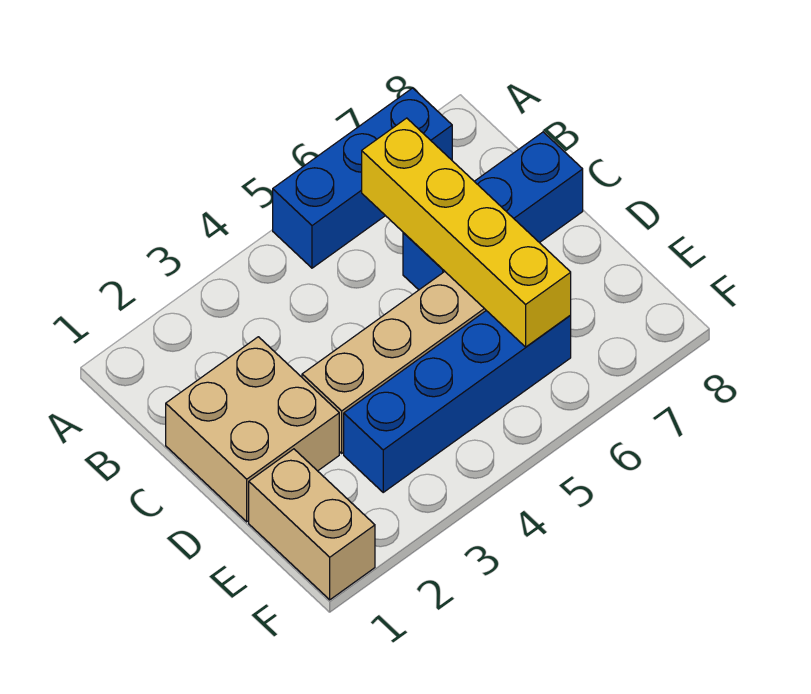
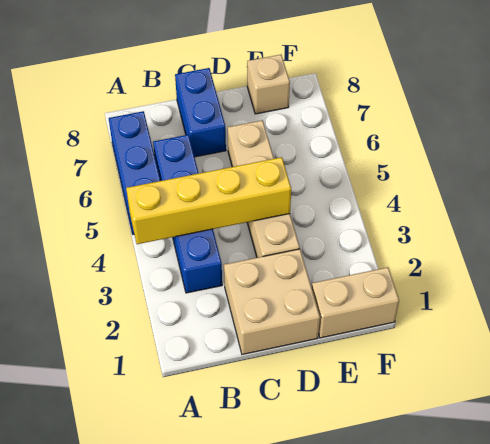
yellow brick B6:E6 level 2 -> yellow brick A4:D4 level 2
blue brick C6:C8 level 1 -> blue brick C7:C8 level 1
blue brick E3:E6 level 1 -> blue brick B3:B6 level 1
none -> tan brick E8 level 1

